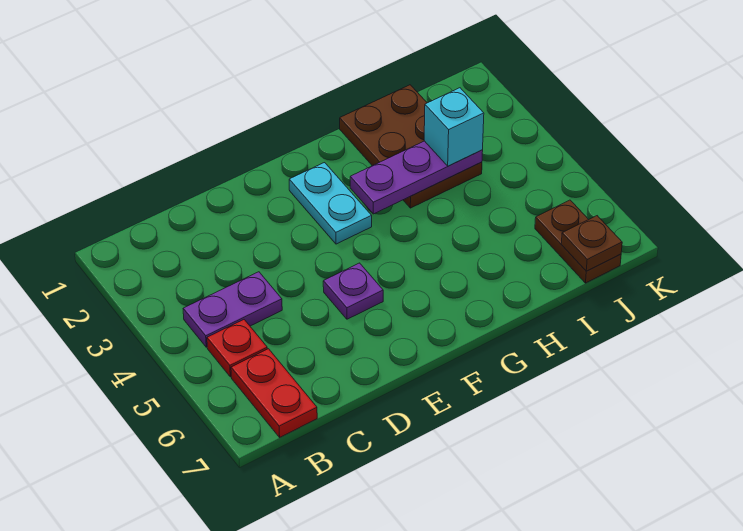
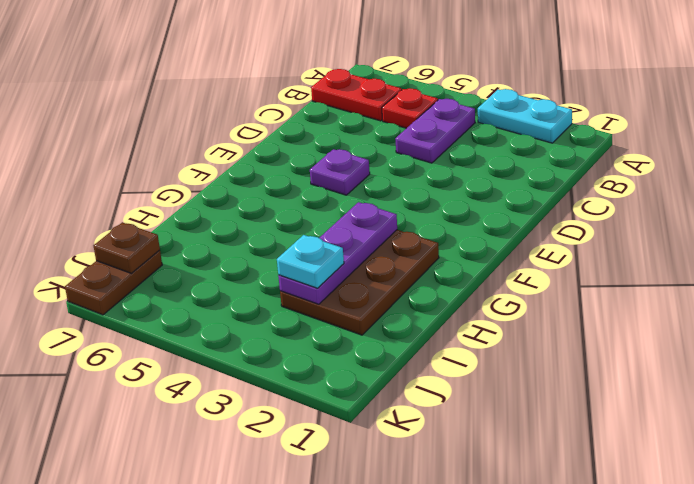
cyan plate F2:F3 level 1 -> cyan plate A2:A3 level 1
brown plate H1:I3 level 1 -> brown plate G2:I3 level 1
cyan brick I3 level 3 -> cyan plate I3 level 3
brown plate J6:J7 level 1 -> brown plate J7:K7 level 1

